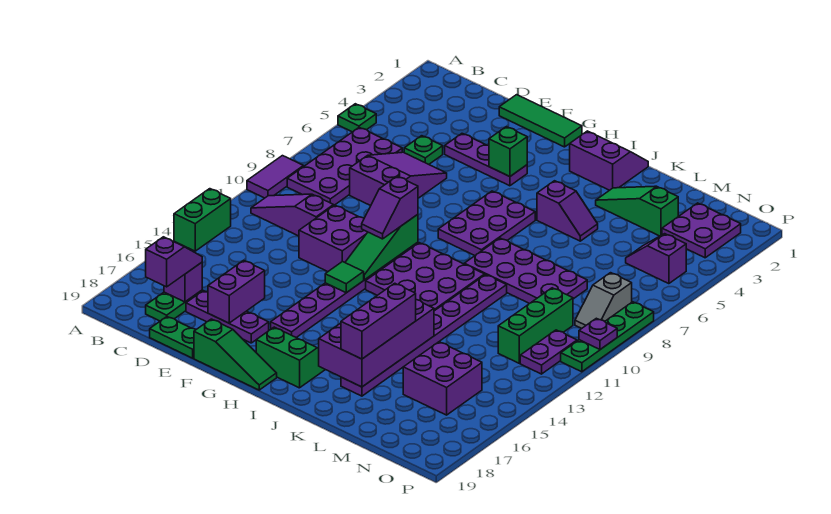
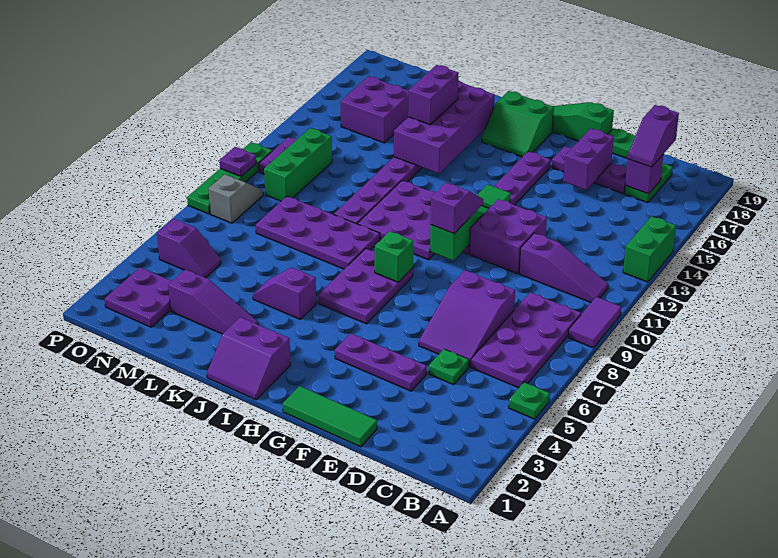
green brick G4 level 2 -> green brick H8 level 2
green slope K3:M3 level 1 top M -> purple slope K3:M3 level 1 top M
purple brick K15:K17 level 3 -> purple brick K15:K16 level 3

